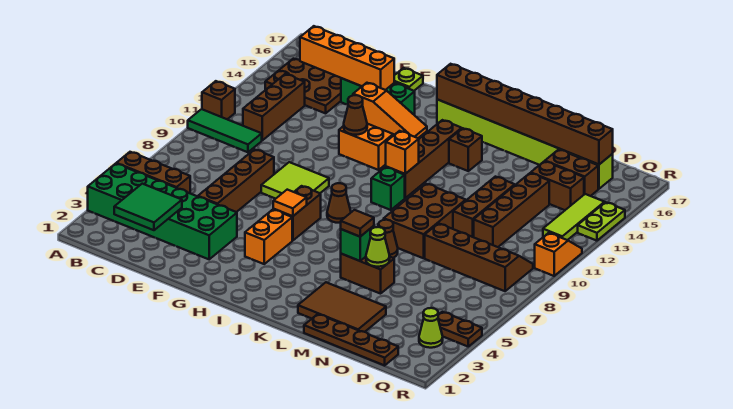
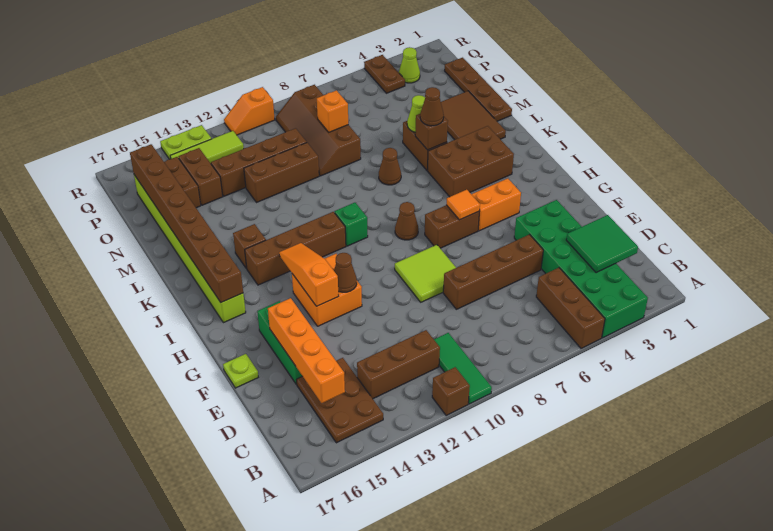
orange brick J11 level 2 -> orange brick O8 level 2
green brick L5 level 2 -> brown brick L5 level 2
brown tile L5 level 3 -> brown cone L5 level 3
brown brick L8:M10 level 1 -> brown brick J3:K5 level 1

